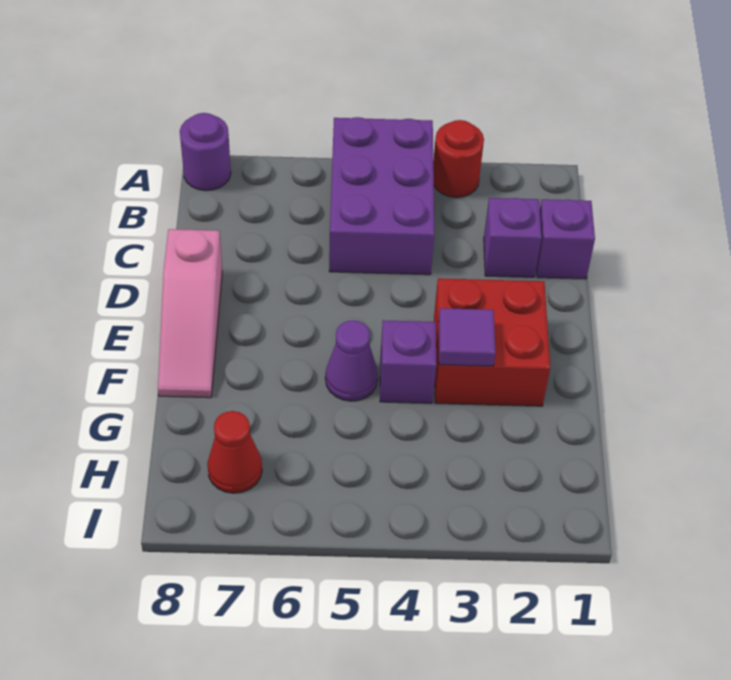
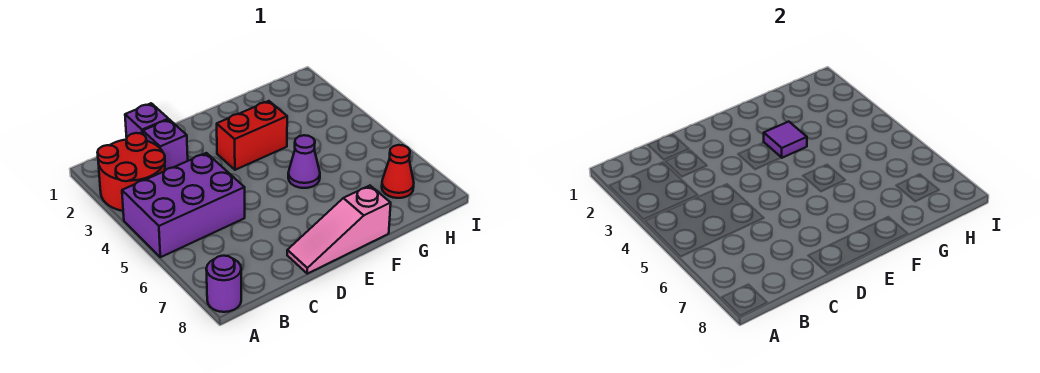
red round brick A3 level 1 -> red round brick A2:B3 level 1
pink slope D8:F8 level 1 top D -> pink slope D8:F8 level 1 top F
red brick E2:F3 level 1 -> red brick E3:F3 level 1
purple brick F4 level 1 -> none

